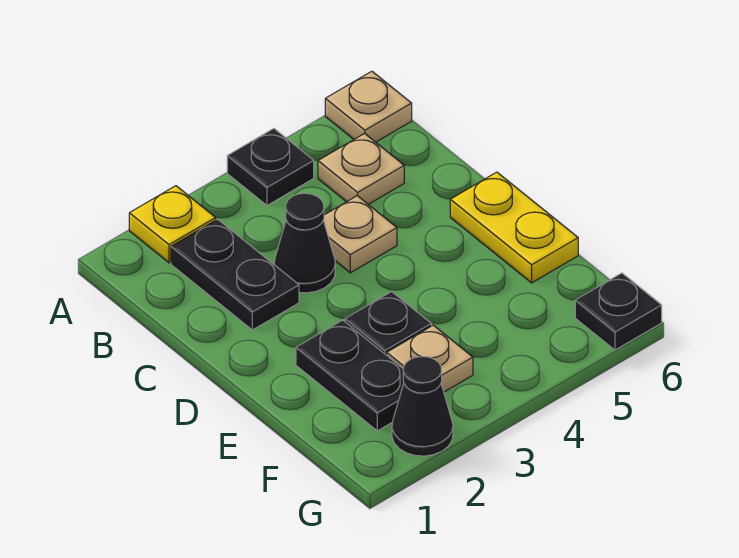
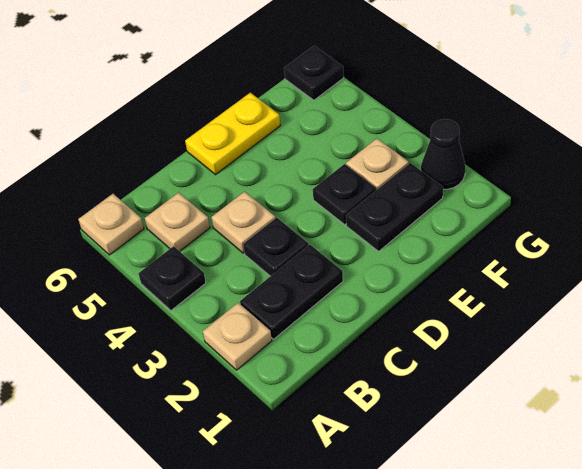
yellow plate A2 level 1 -> tan plate A2 level 1
black cone C3 level 1 -> black plate C3 level 1

